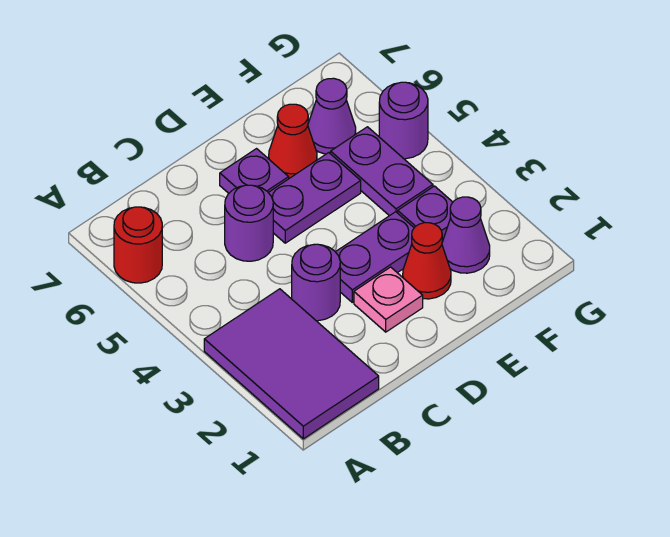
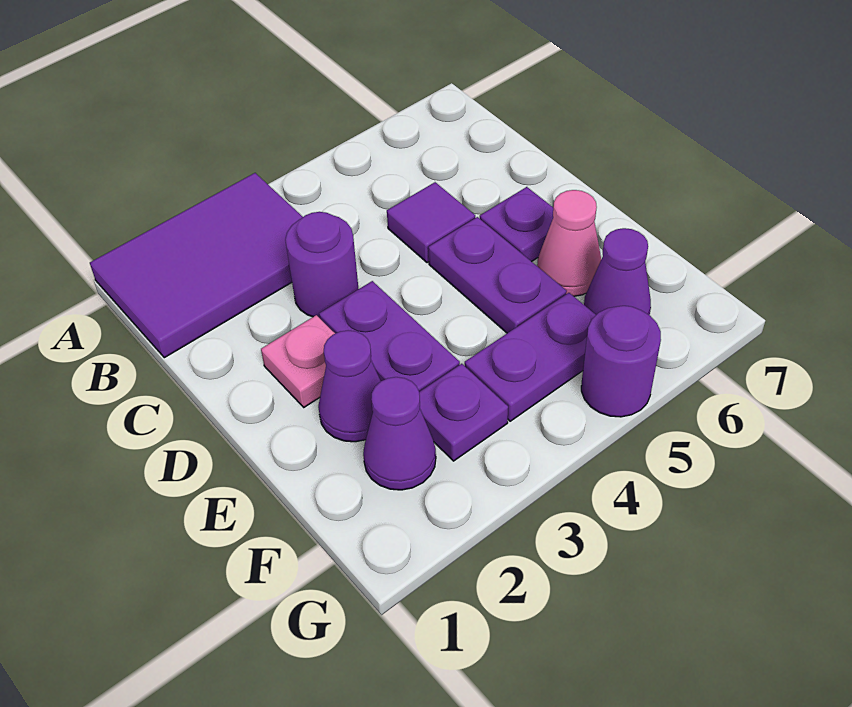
red round brick A6 level 1 -> none
purple round brick C5 level 1 -> purple tile C5 level 1
red cone E2 level 1 -> purple cone E2 level 1
red cone E6 level 1 -> pink cone E6 level 1

